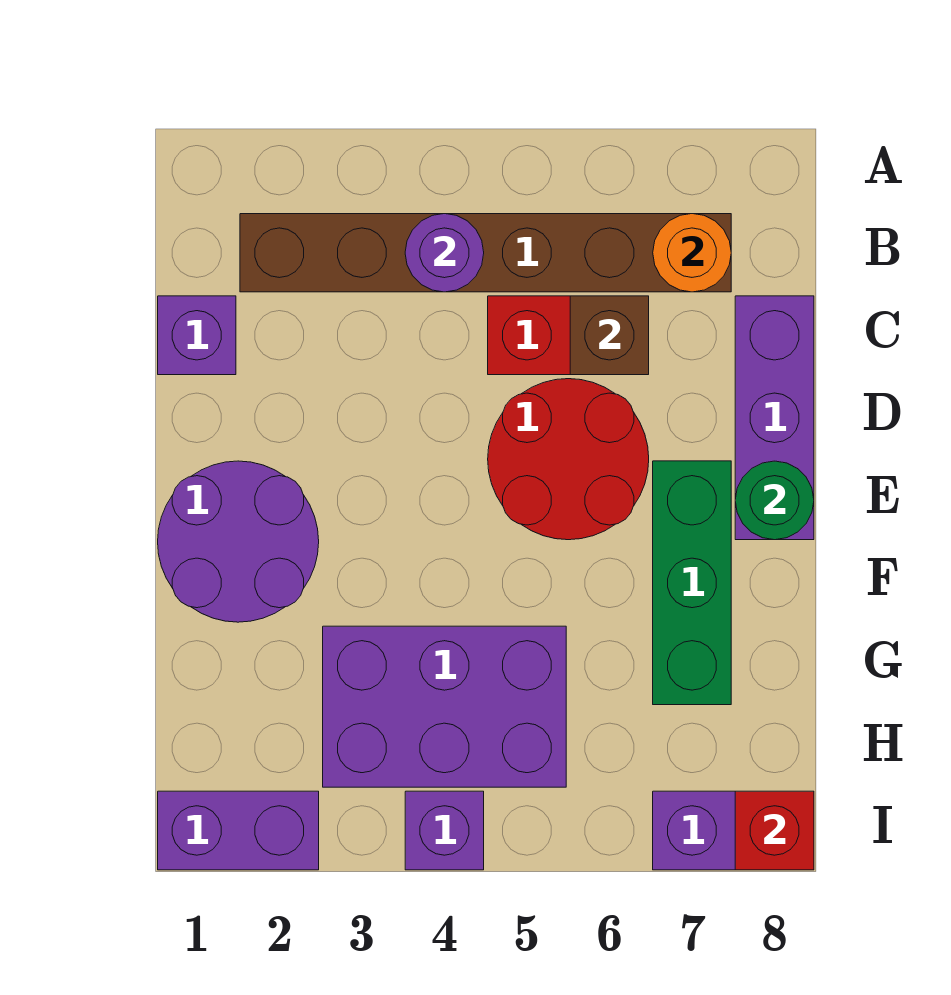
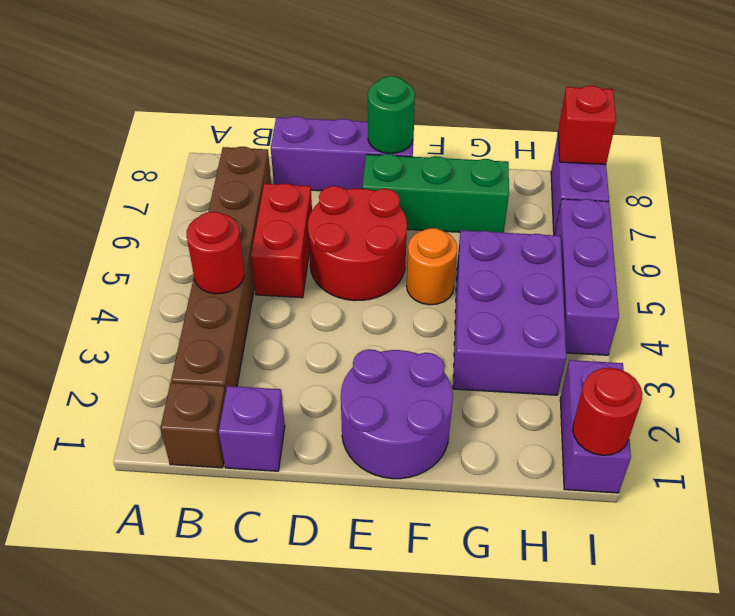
purple round brick B4 level 2 -> red round brick B4 level 2
orange round brick B7 level 2 -> orange round brick F5 level 1
brown brick C6 level 2 -> brown brick B1 level 1
none -> red round brick I1 level 2
purple brick I4 level 1 -> purple brick I4:I6 level 1

